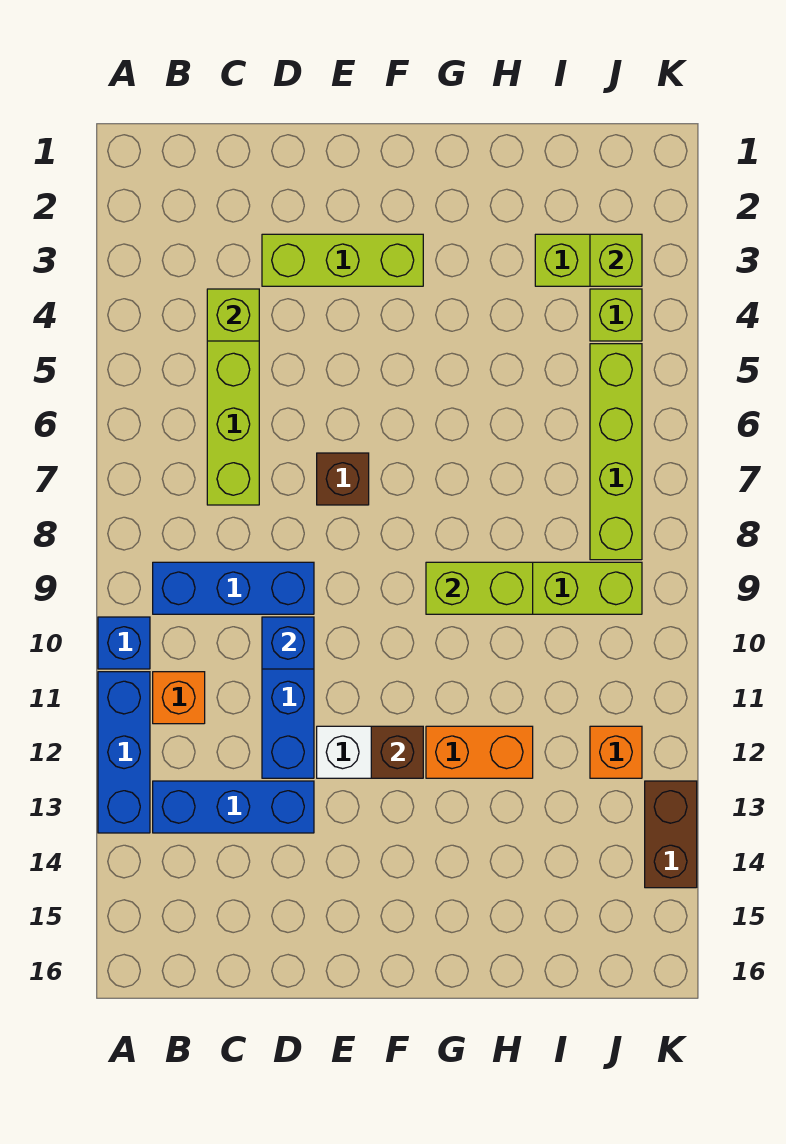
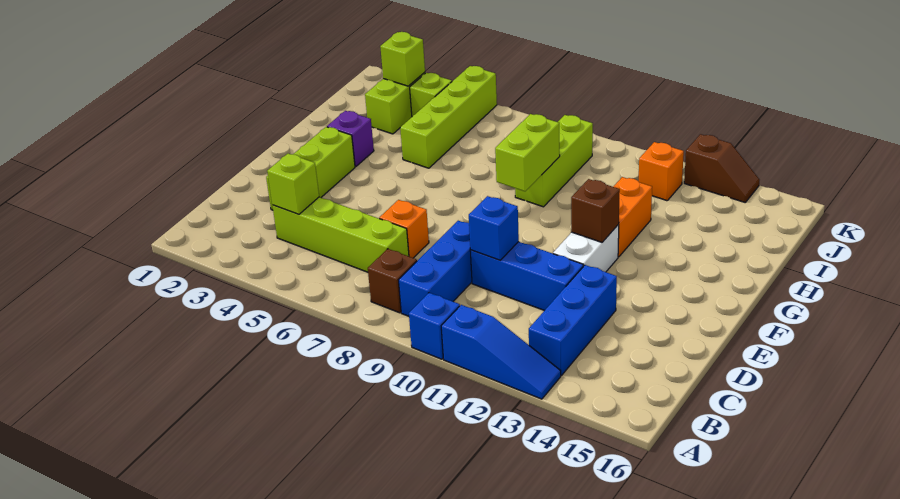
blue brick A11:A13 level 1 -> blue slope A11:A13 level 1 top 11
orange brick B11 level 1 -> orange brick D7 level 1
brown brick E7 level 1 -> brown brick B8 level 1
none -> purple brick G3 level 1
lime brick J5:J8 level 1 -> lime brick H5:K5 level 1
brown brick K13:K14 level 1 -> brown slope K13:K14 level 1 top 13

